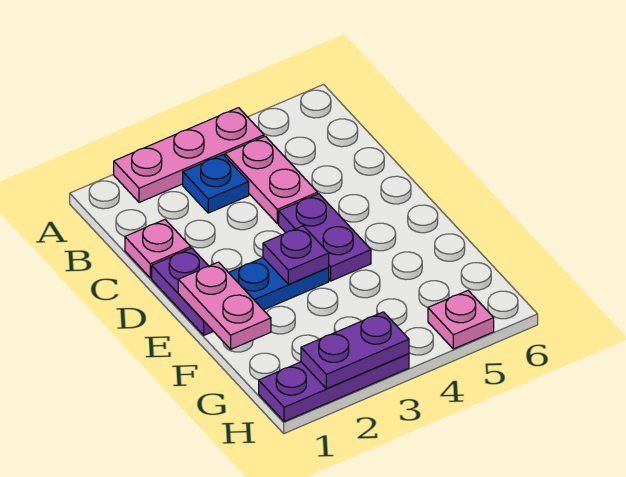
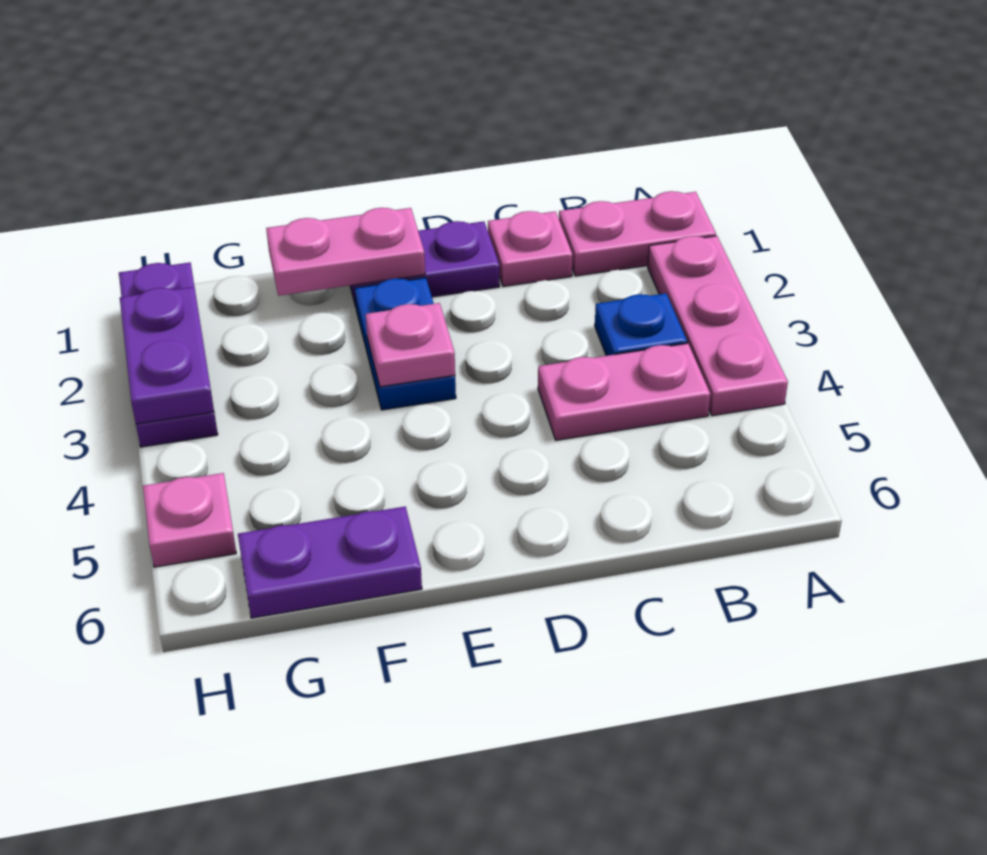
none -> pink plate A1:B1 level 1
purple plate D4:E4 level 1 -> purple plate F6:G6 level 1
purple plate E3 level 2 -> pink plate E3 level 2

